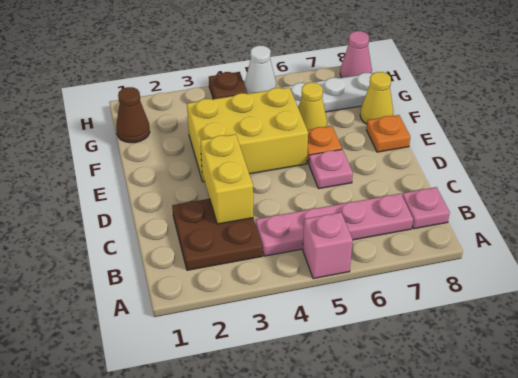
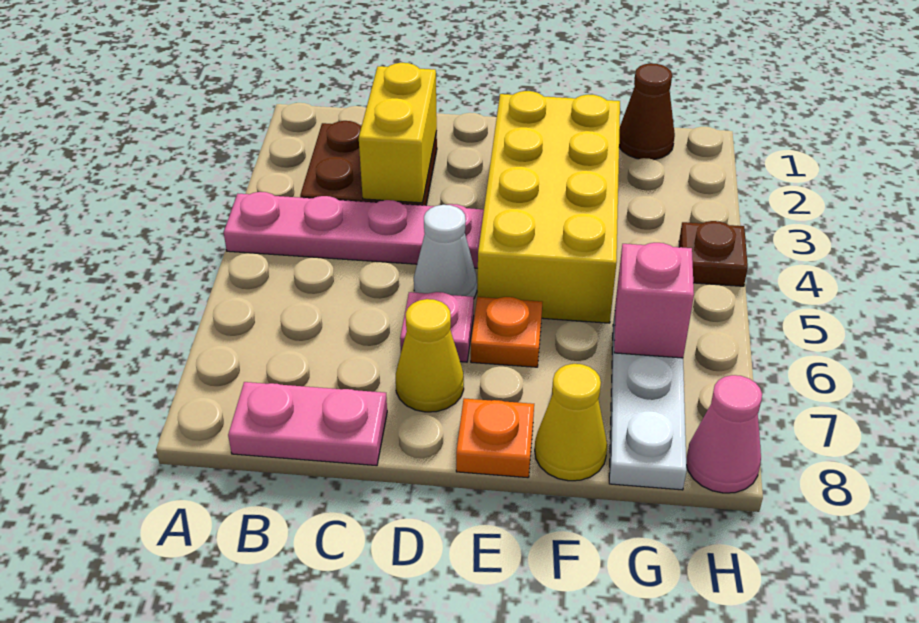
pink brick A5 level 1 -> pink brick G6 level 2
pink plate B4:B7 level 1 -> pink plate A4:D4 level 1
pink plate B8 level 1 -> pink plate B8:C8 level 1
yellow brick C3:D3 level 2 -> yellow brick C2:C3 level 2
yellow brick E3:F5 level 1 -> yellow brick E2:F5 level 1
yellow cone F6 level 1 -> yellow cone D7 level 1
white cone H5 level 1 -> white cone D5 level 1

